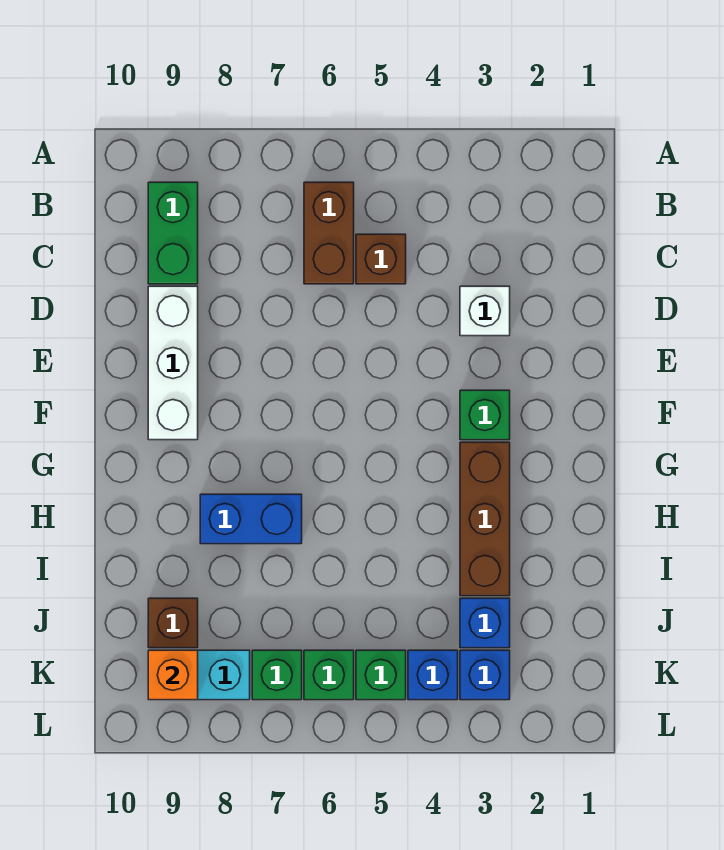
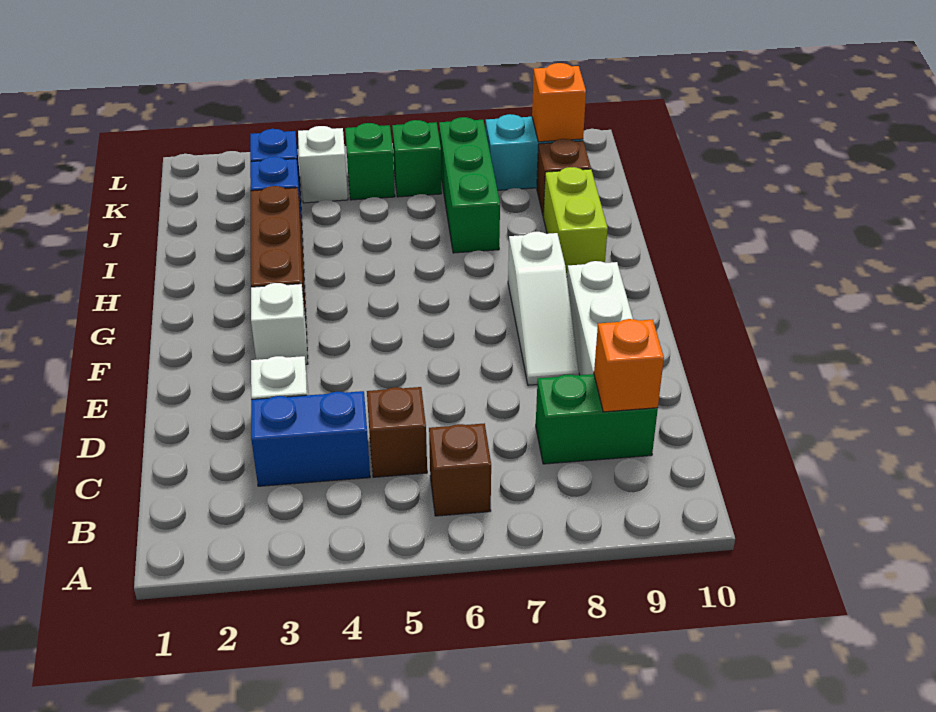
brown brick B6:C6 level 1 -> brown brick B6 level 1
green brick B9:C9 level 1 -> green brick C8:C9 level 1
none -> orange brick C9 level 2
none -> white slope E8:G8 level 1 top G
green brick F3 level 1 -> white brick F3 level 1
blue brick H7:H8 level 1 -> blue brick C3:C4 level 1
none -> lime brick H9:I9 level 1
blue brick K4 level 1 -> white brick K4 level 1
green brick K7 level 1 -> green brick I7:K7 level 1

